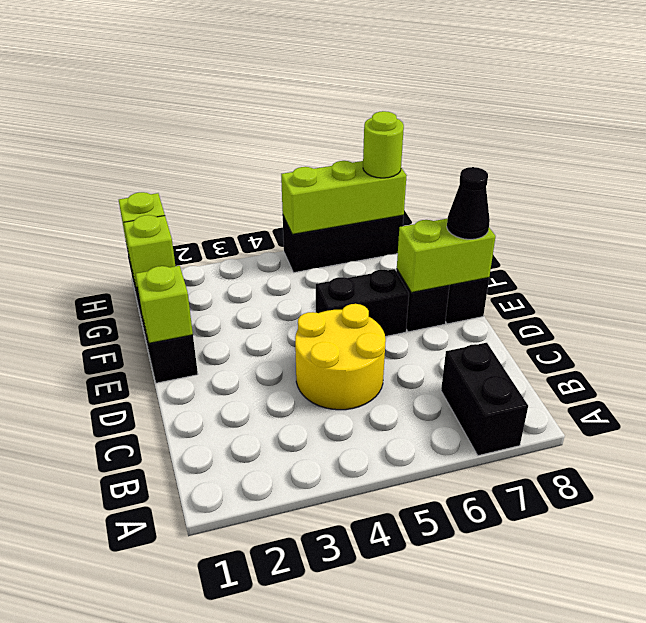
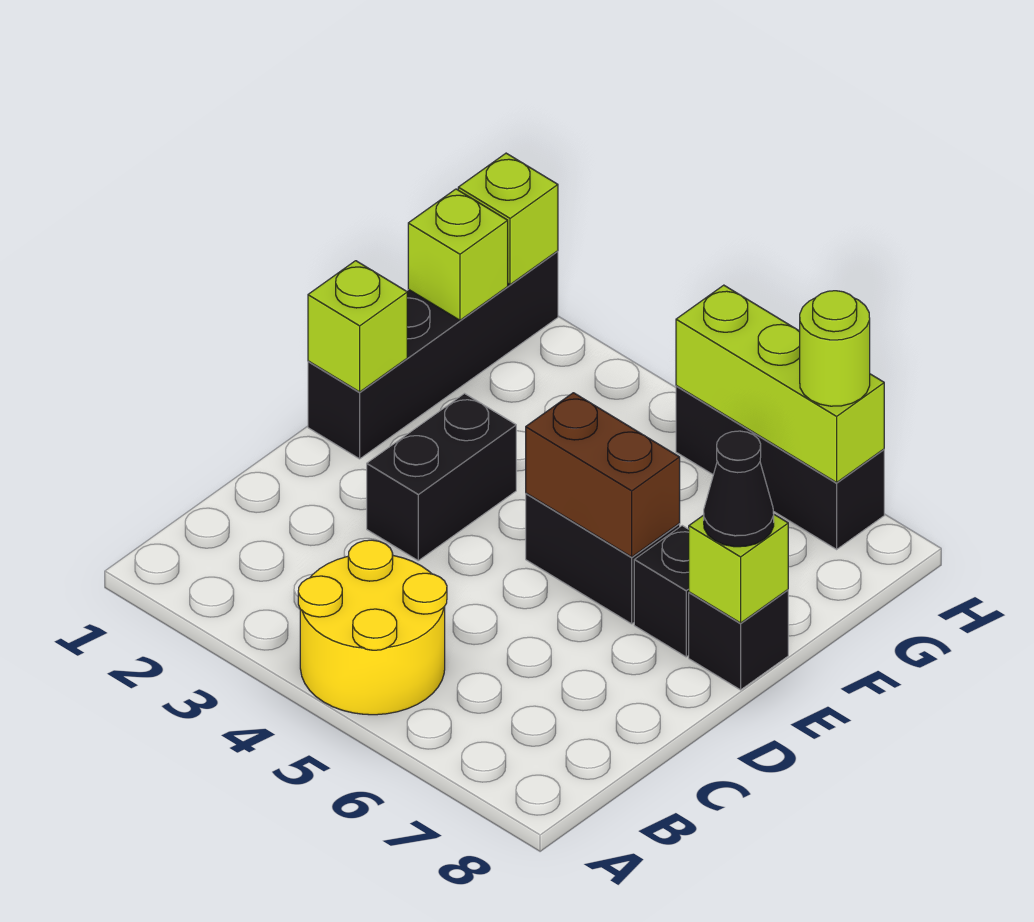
black brick A7:B7 level 1 -> black brick D3:E3 level 1
yellow round brick C4:D5 level 1 -> yellow round brick A4:B5 level 1
none -> brown brick E5:E6 level 2
lime brick E7:E8 level 2 -> lime brick E8 level 2

